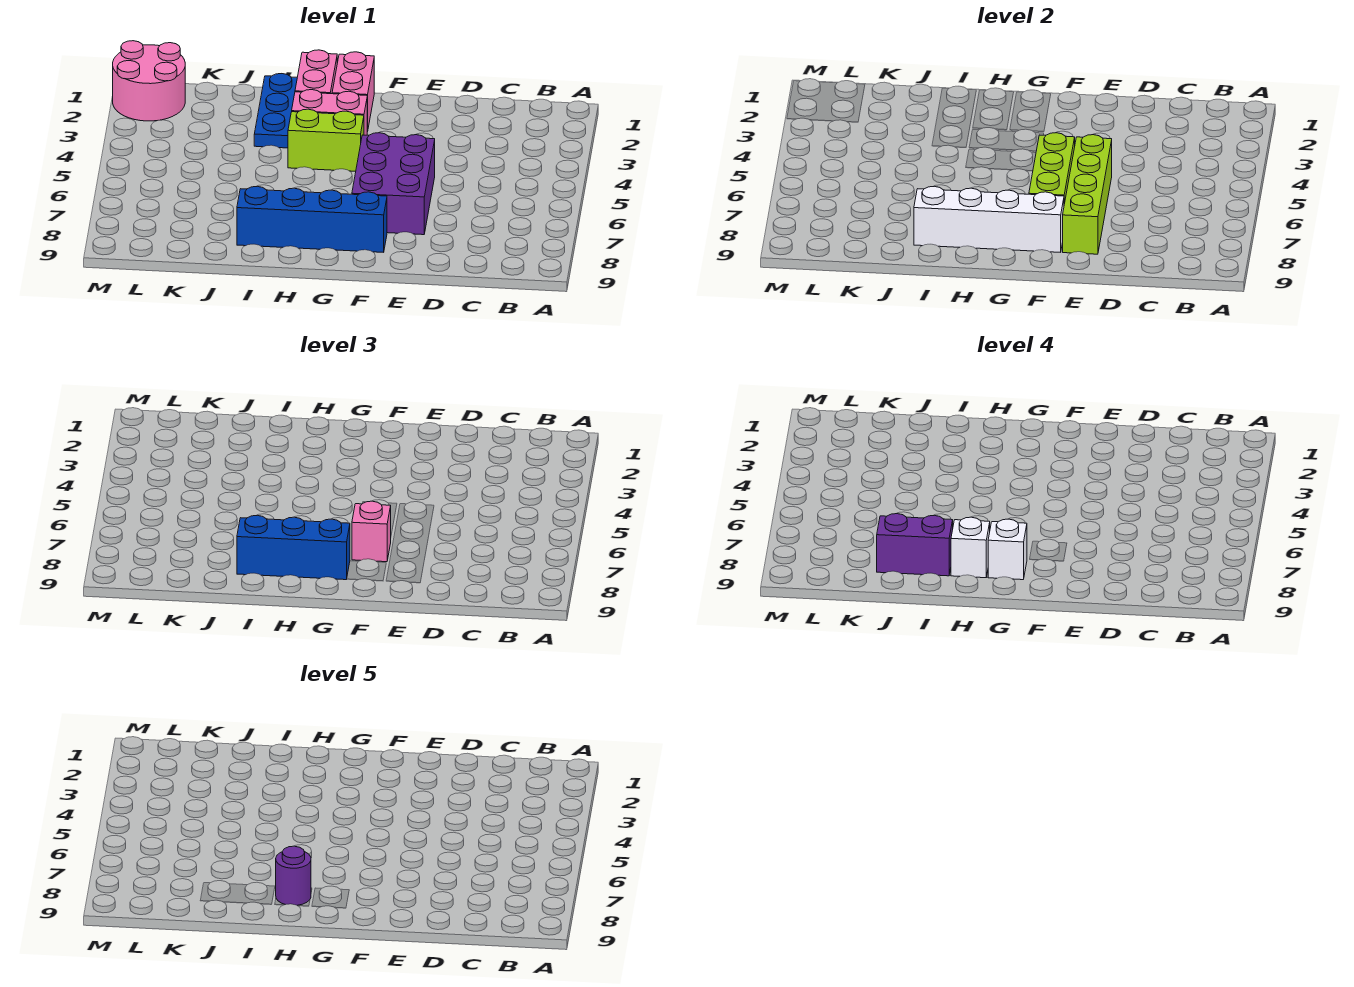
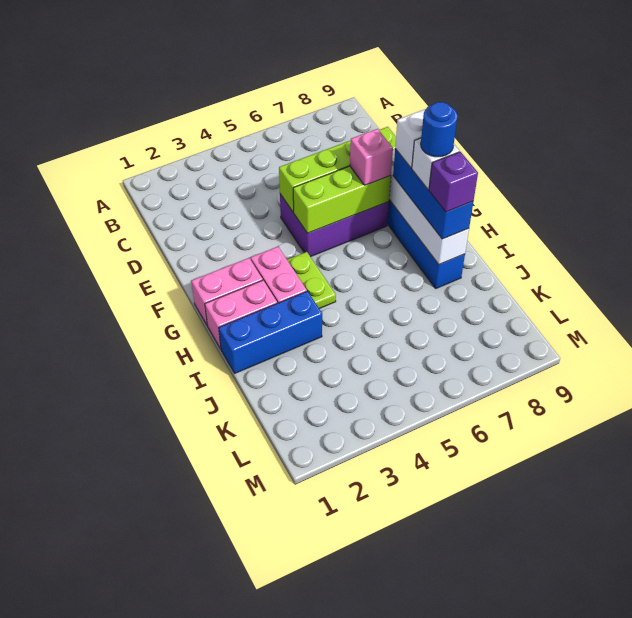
lime brick G4:H4 level 1 -> lime plate G4:H4 level 1
purple round brick H8 level 5 -> blue round brick H8 level 5
blue plate I1:I3 level 1 -> blue brick I1:I3 level 1
purple brick I8:J8 level 4 -> purple brick I8 level 4
pink round brick L1:M2 level 1 -> none

